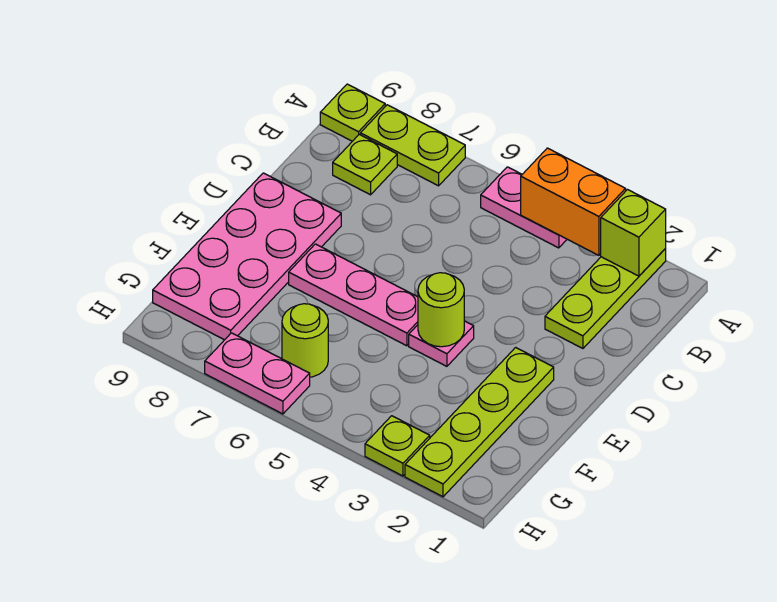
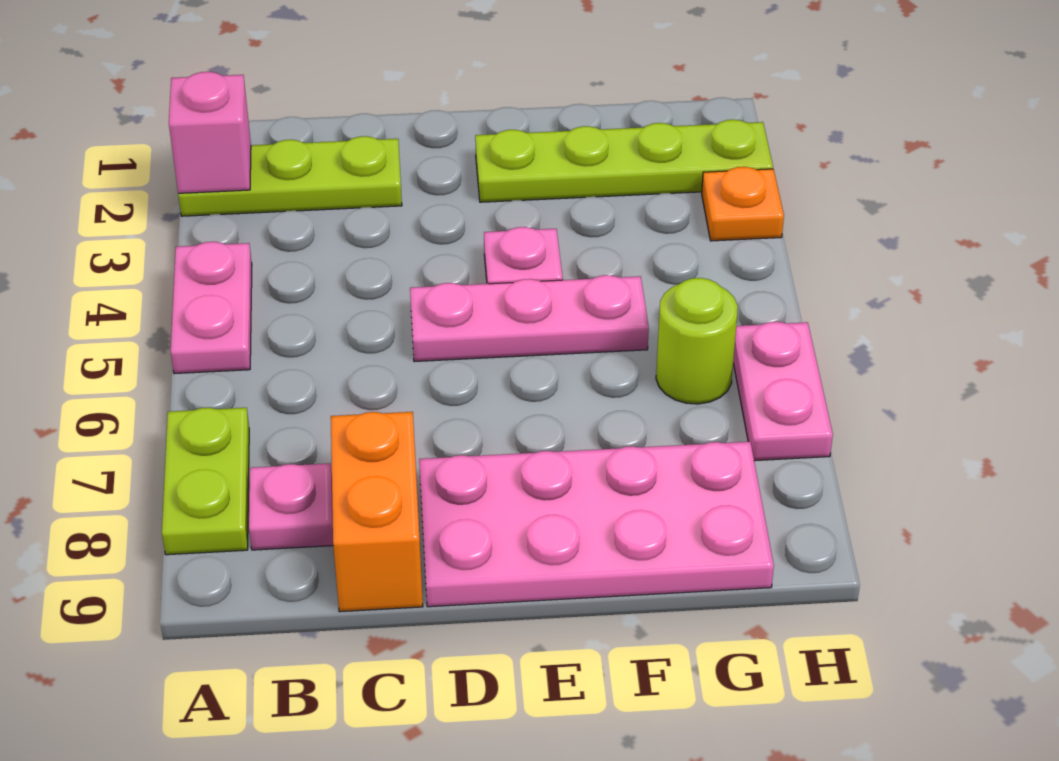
lime brick A2 level 2 -> pink brick A2 level 2
orange brick A3:A4 level 2 -> orange brick C8:C9 level 1
lime plate A9 level 1 -> none
lime plate B8 level 1 -> pink plate B8 level 1
lime round brick E4 level 2 -> none
pink plate E5:E7 level 1 -> pink plate D5:F5 level 1
lime plate H3 level 1 -> orange plate H3 level 1

